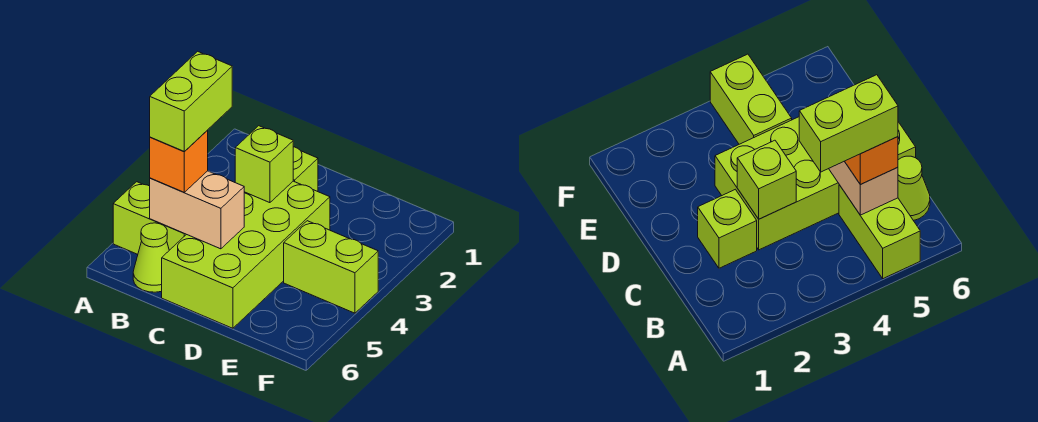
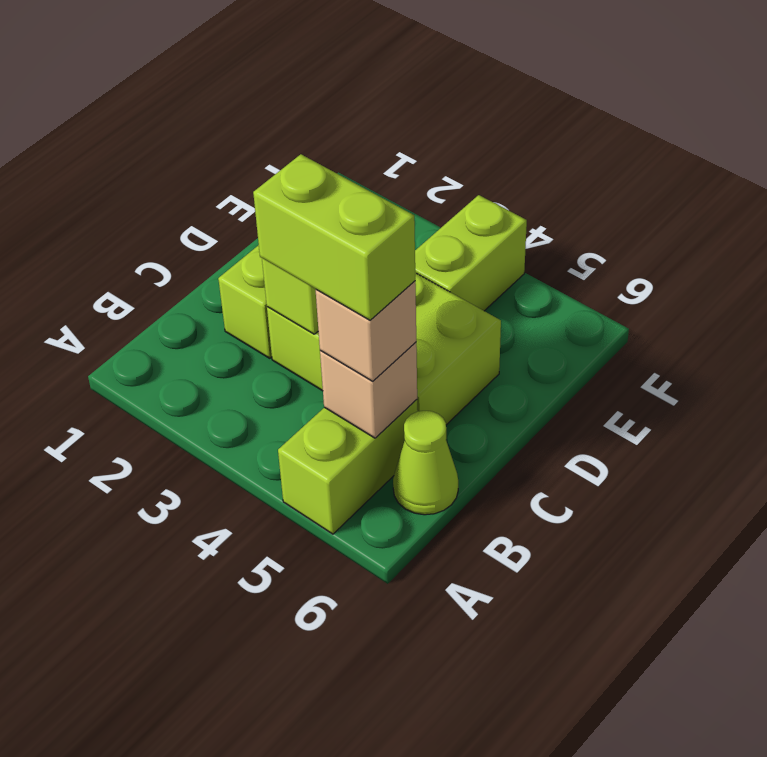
tan brick B5:C5 level 2 -> tan brick B5 level 2
orange brick B5 level 3 -> tan brick B5 level 3
lime brick C3:D6 level 1 -> lime brick C3:D5 level 1

